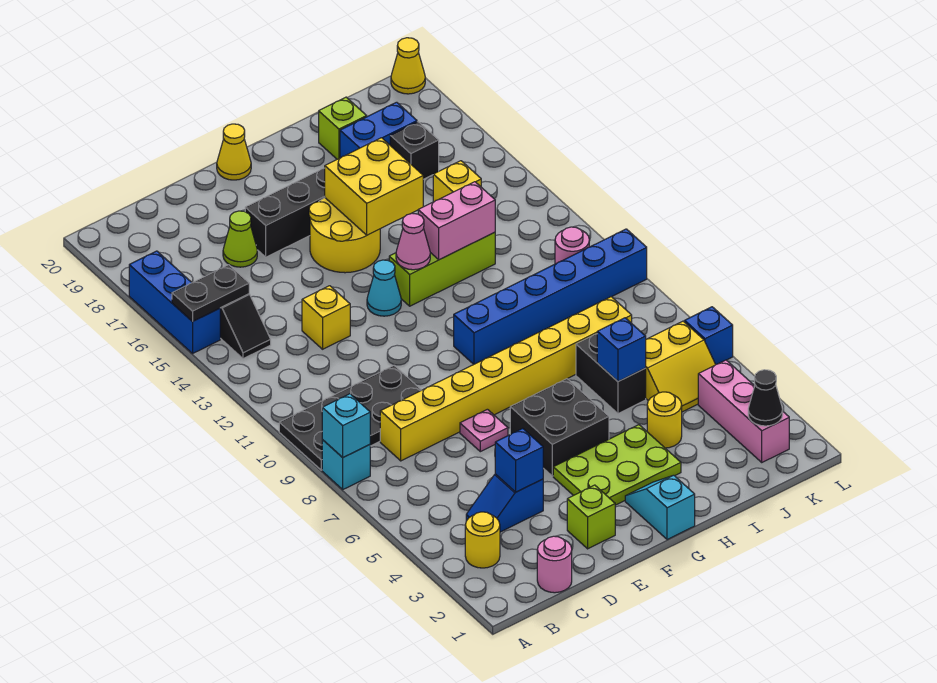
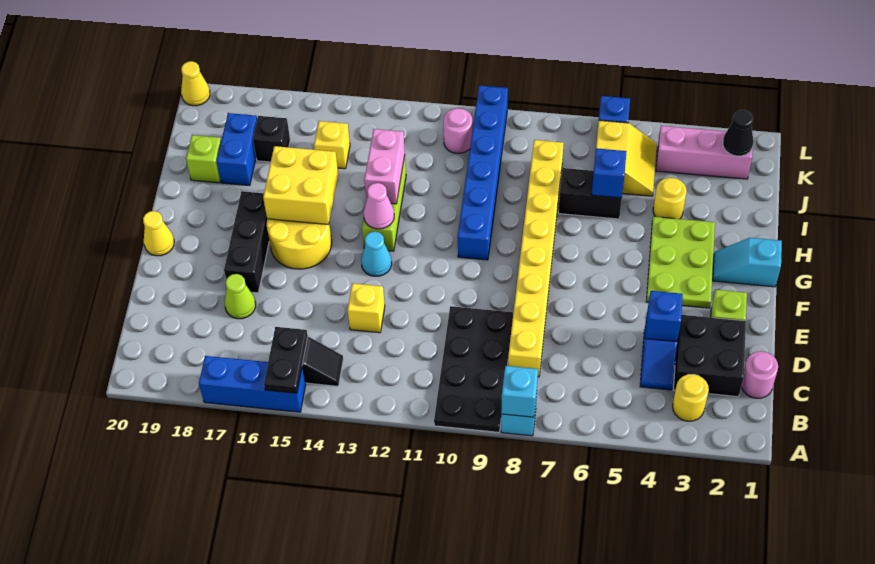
pink plate E7 level 1 -> none
black brick F5:G6 level 1 -> black brick C2:D3 level 1

